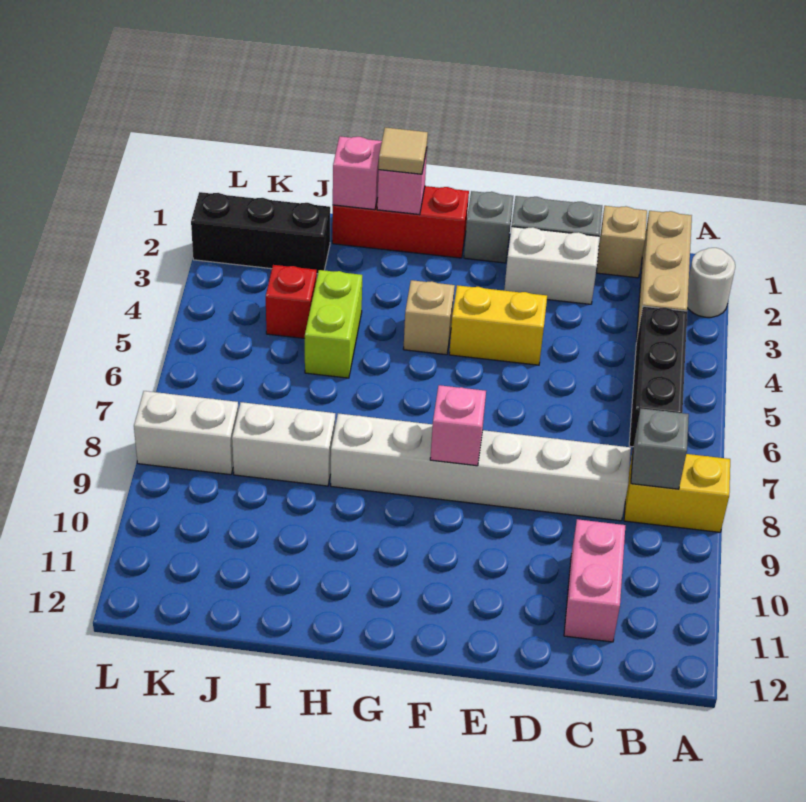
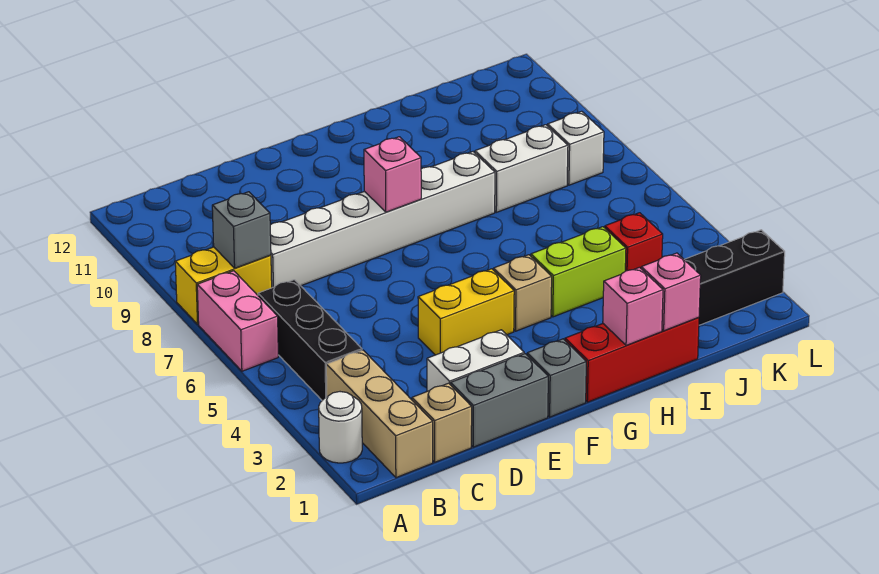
pink brick C10:C11 level 1 -> pink brick A6:A7 level 1
tan tile H1 level 3 -> none
lime brick I4:I5 level 1 -> lime brick H4:I4 level 1
white brick K8:L8 level 1 -> white brick K8 level 1

